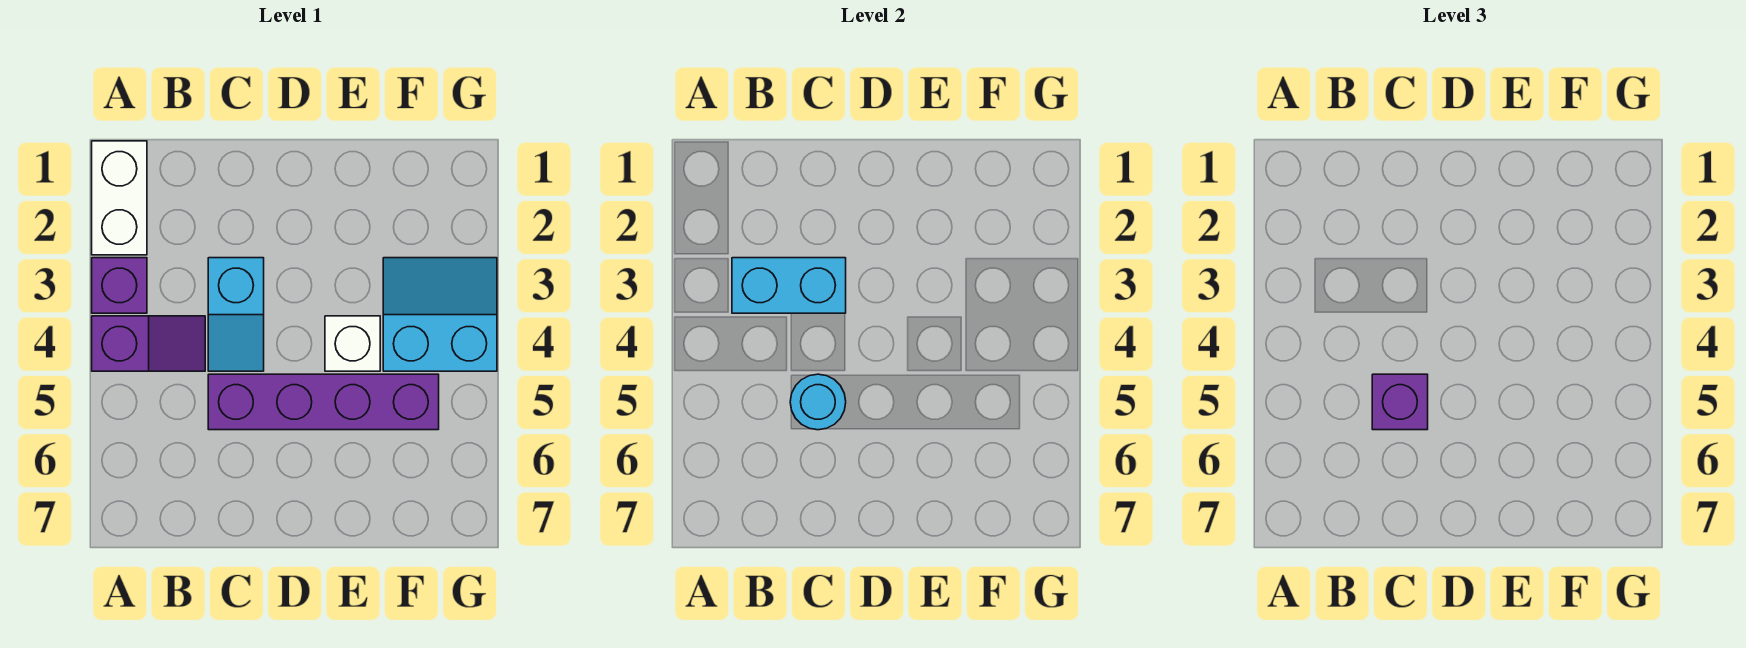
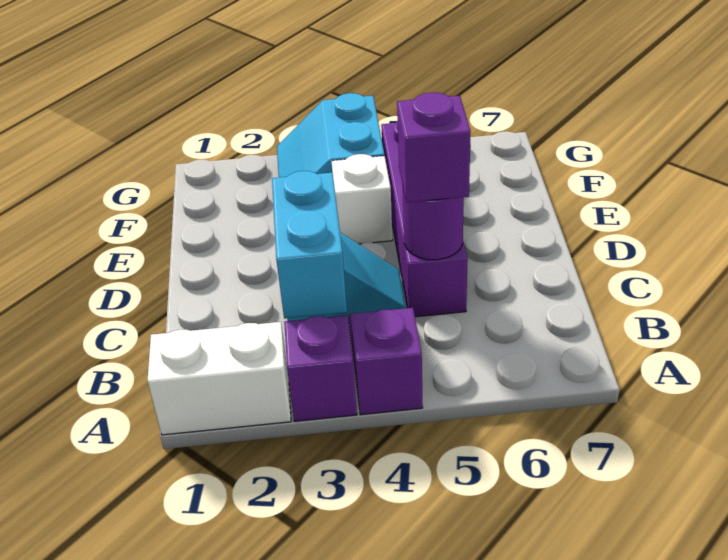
cyan round brick C5 level 2 -> purple round brick C5 level 2

